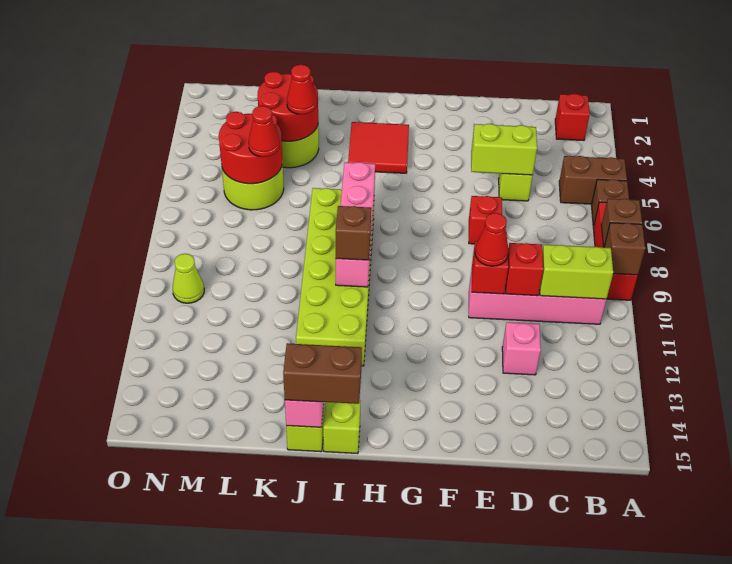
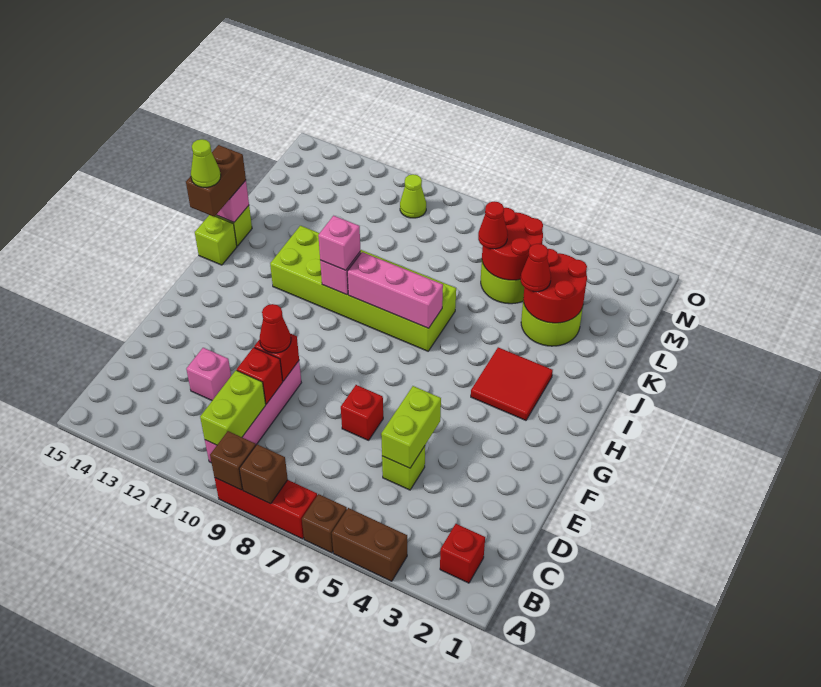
brown brick A5:B5 level 1 -> brown brick A4:A5 level 1
brown brick I10 level 3 -> pink brick I10 level 3
none -> lime cone I15 level 4

